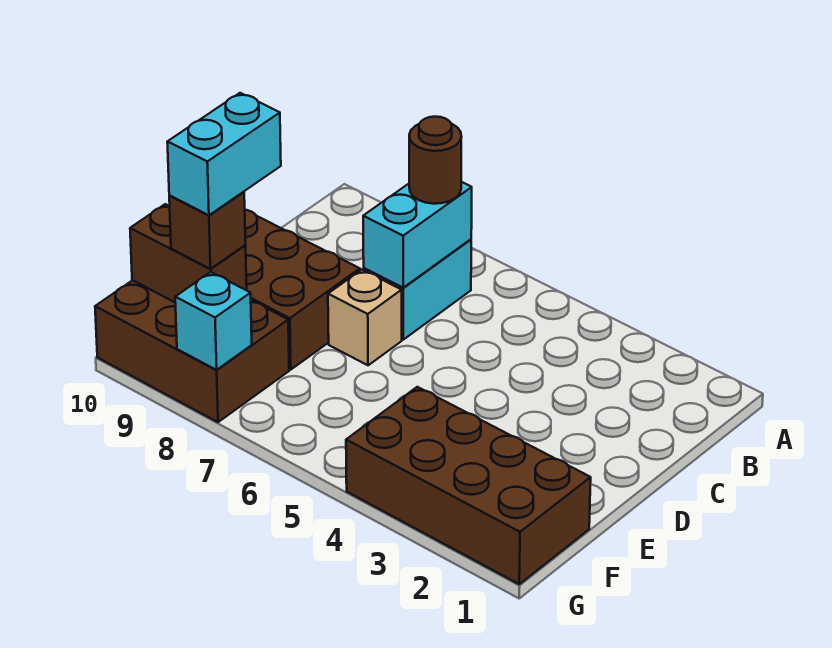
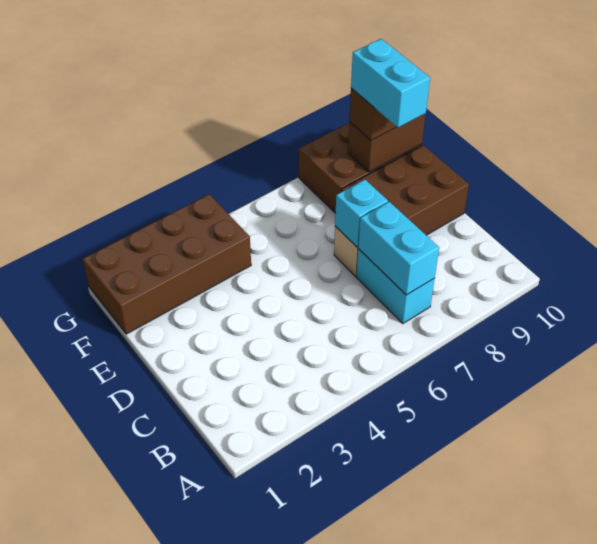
brown round brick B7 level 3 -> none
cyan brick G8 level 2 -> cyan brick D7 level 2

